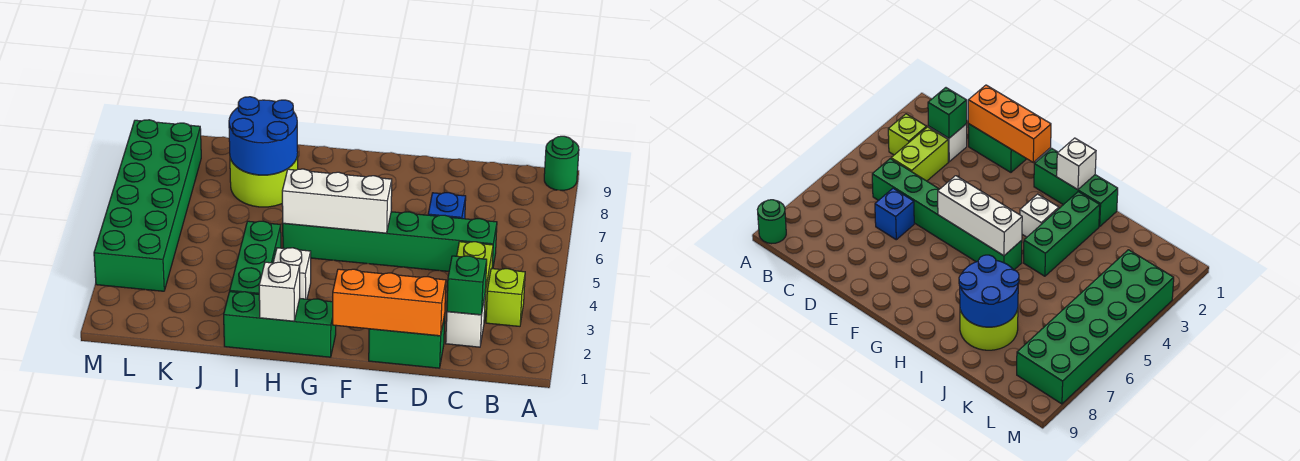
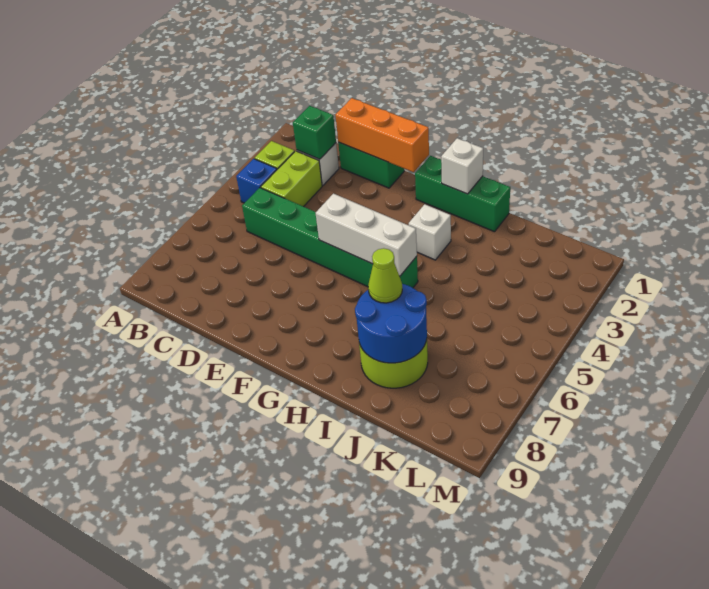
green round brick A9 level 1 -> none
blue brick D6 level 1 -> blue brick B4 level 1
green brick I2:I4 level 1 -> none
none -> lime cone I7 level 3
green brick L3:M8 level 1 -> none

